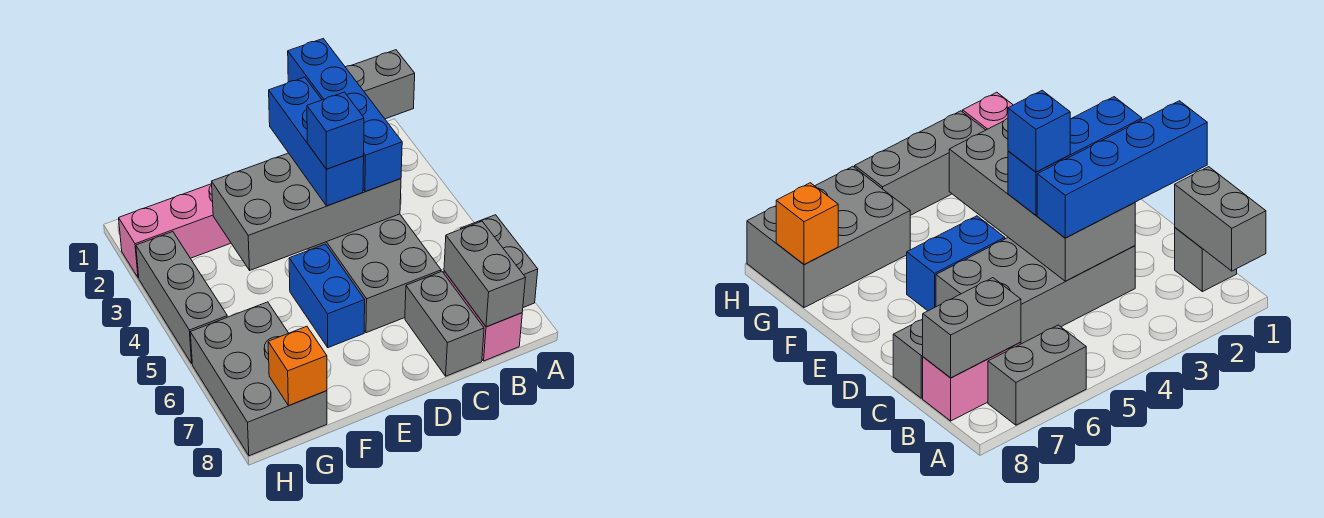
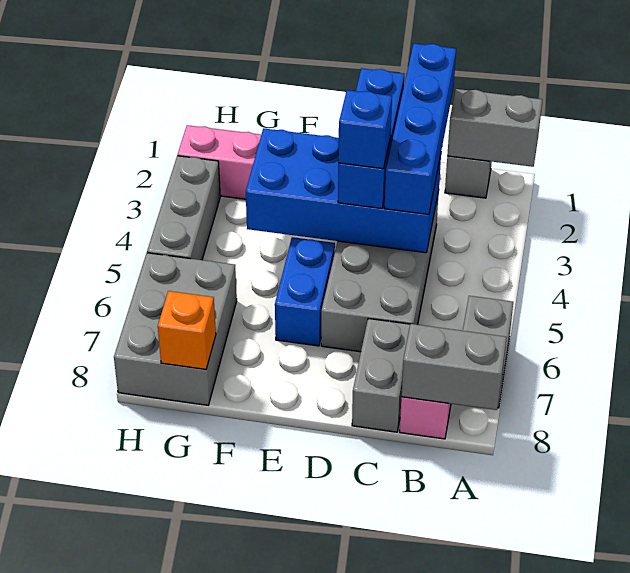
grey brick B7:B8 level 2 -> grey brick A8:B8 level 2
grey brick C3:F4 level 2 -> blue brick C3:F4 level 2

